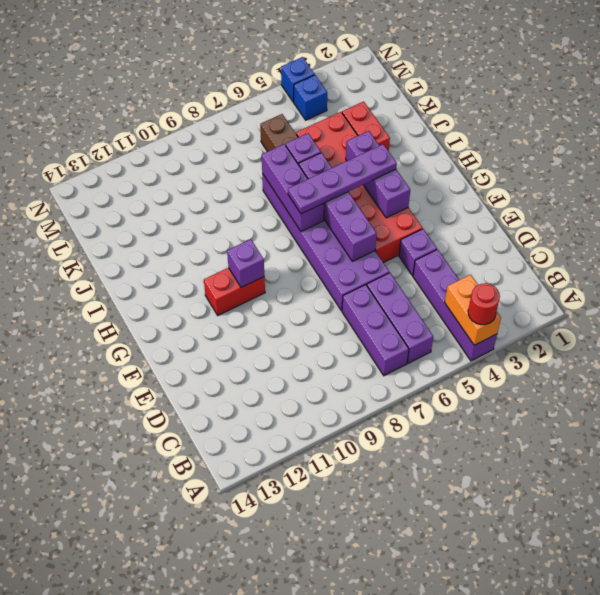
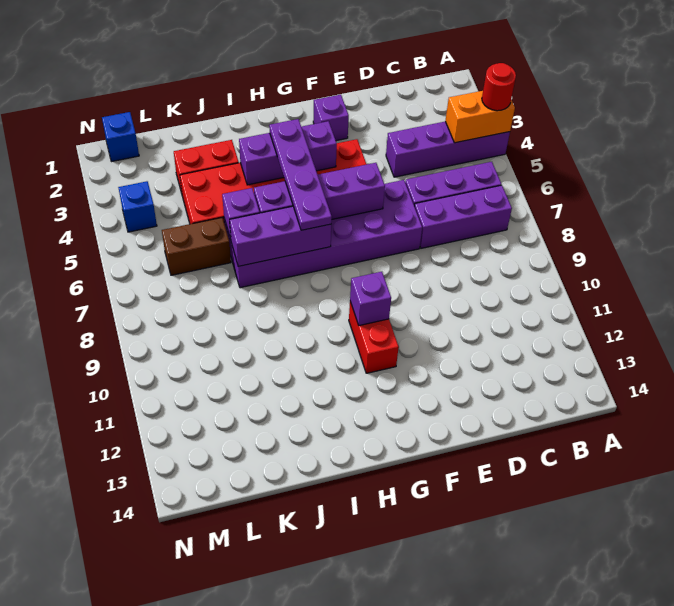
purple brick E4 level 1 -> purple brick F2 level 1
blue brick N4 level 1 -> blue brick M1 level 1

